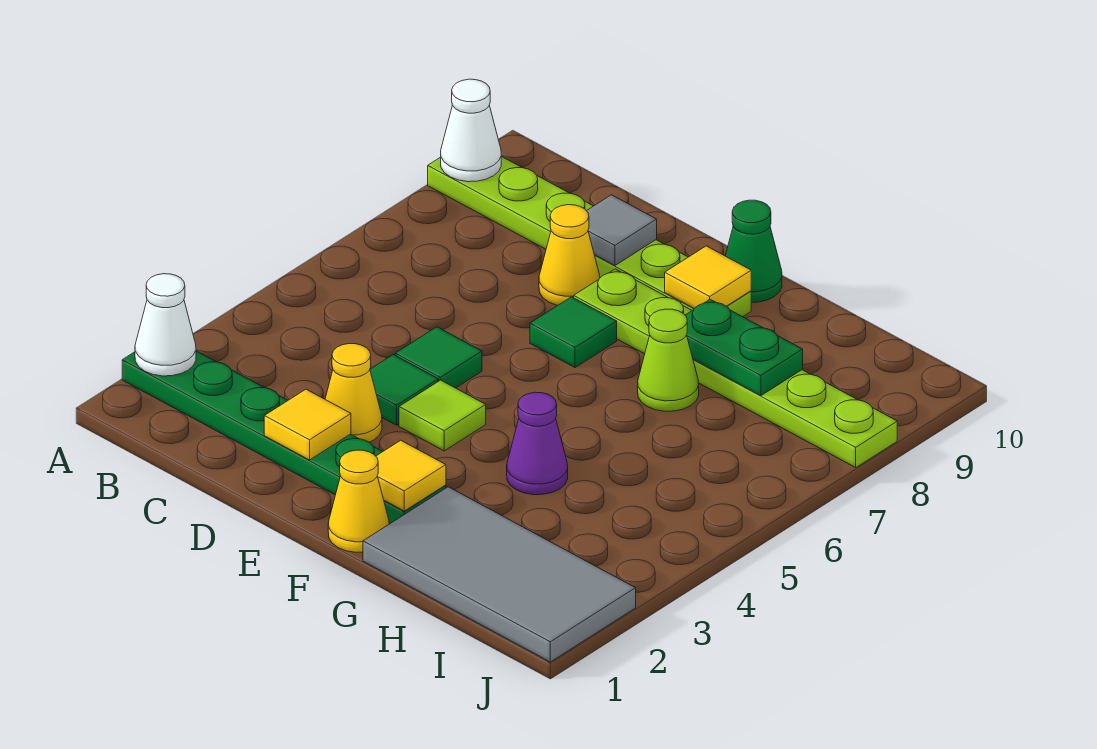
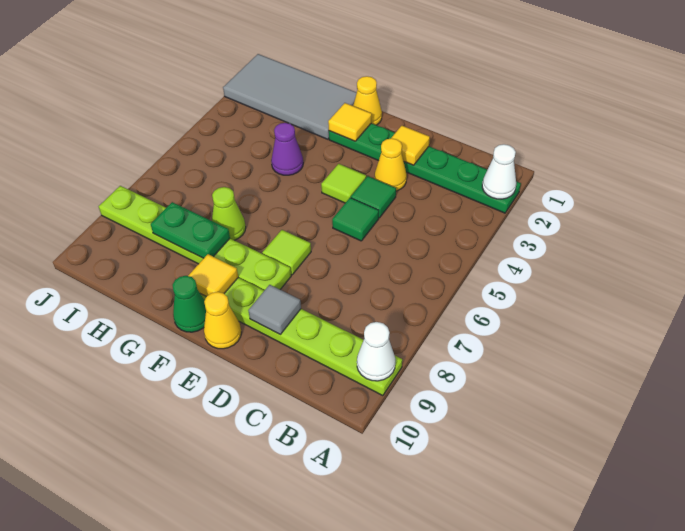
yellow cone D8 level 1 -> yellow cone E10 level 1
green tile E7 level 1 -> lime tile E7 level 1

